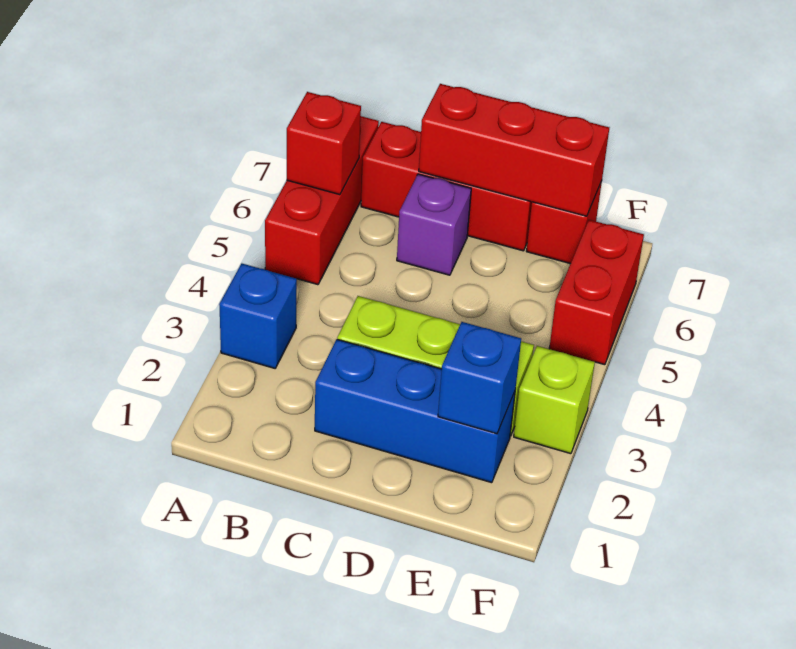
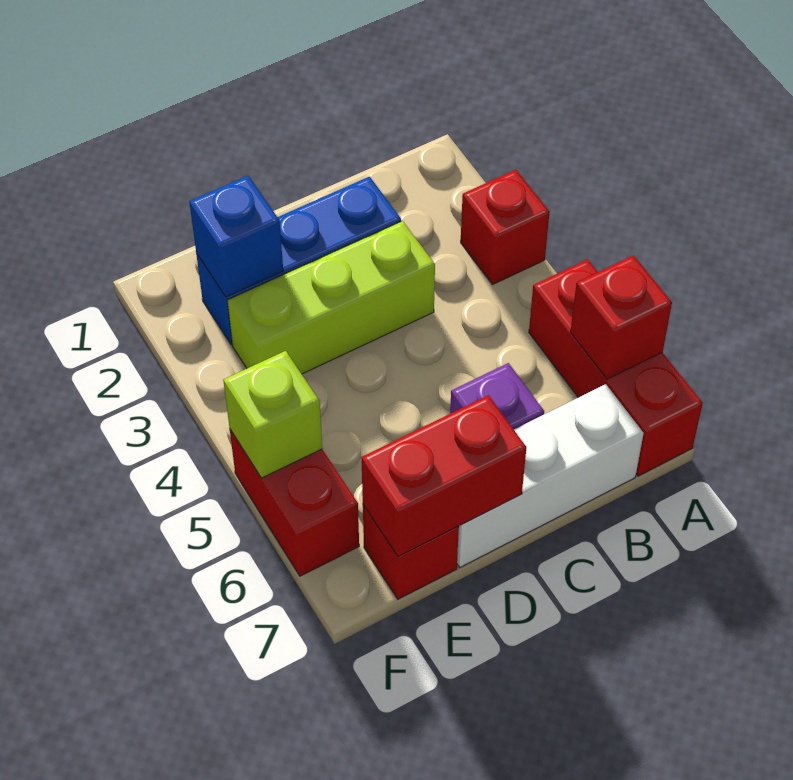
blue brick A3 level 1 -> red brick A3 level 1
red brick B7:D7 level 1 -> white brick B7:D7 level 1
red brick C7:E7 level 2 -> red brick D7:E7 level 2
lime brick F3 level 1 -> lime brick F5 level 2

